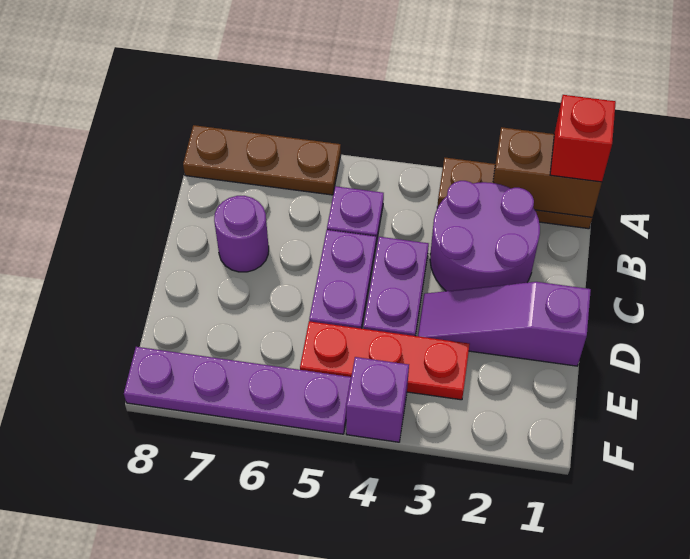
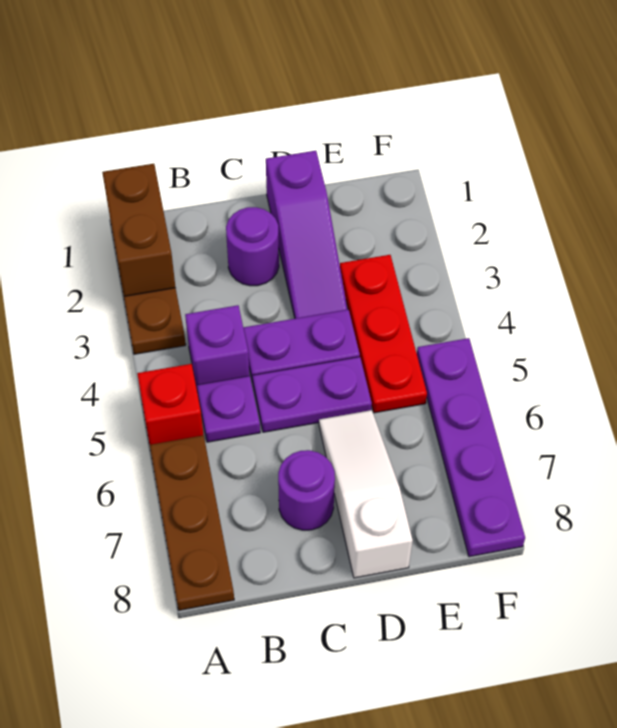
red brick A1 level 3 -> red brick A5 level 1
purple round brick B2:C3 level 1 -> purple round brick C2 level 1
none -> white slope D6:D8 level 1 top 8
purple brick F4 level 1 -> purple brick B4 level 1

